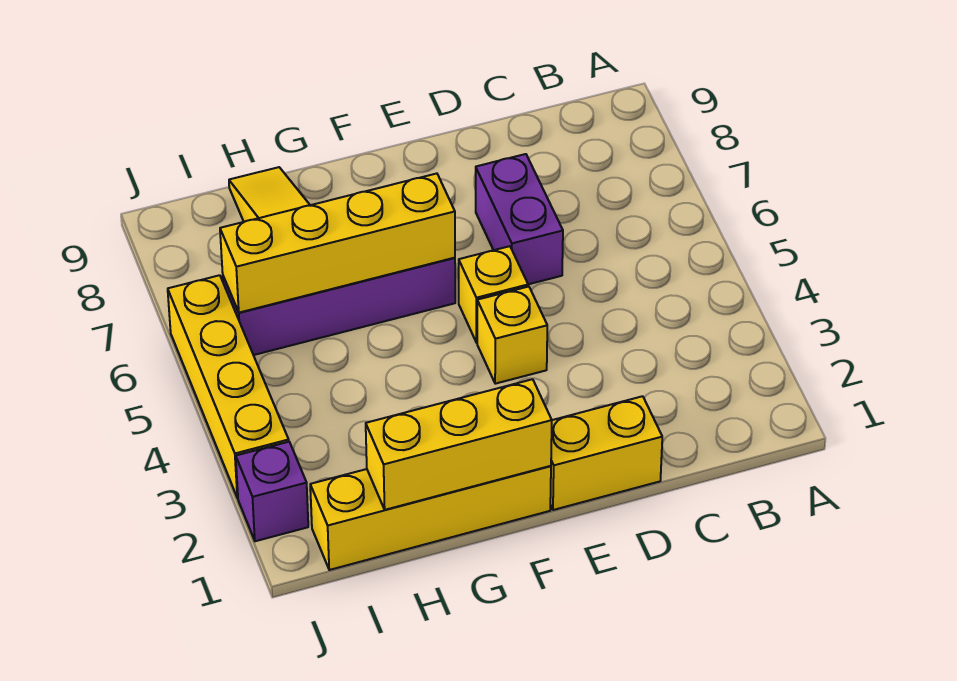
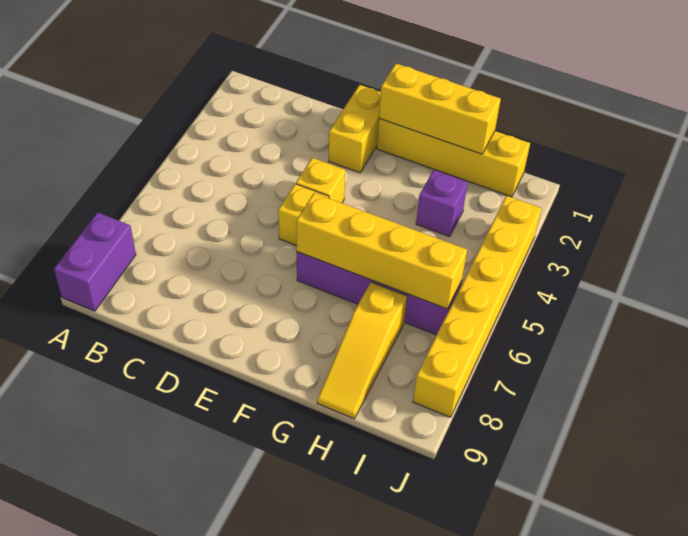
yellow brick D1:E1 level 1 -> yellow brick E1:E2 level 1
purple brick D6:D7 level 1 -> purple brick A8:A9 level 1
purple brick J2 level 1 -> purple brick H3 level 1
yellow brick J3:J6 level 1 -> yellow brick J3:J8 level 1

